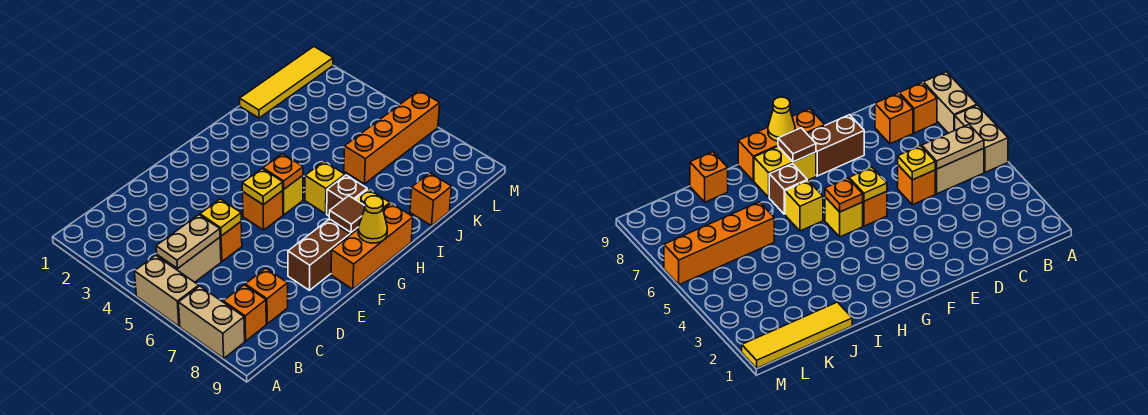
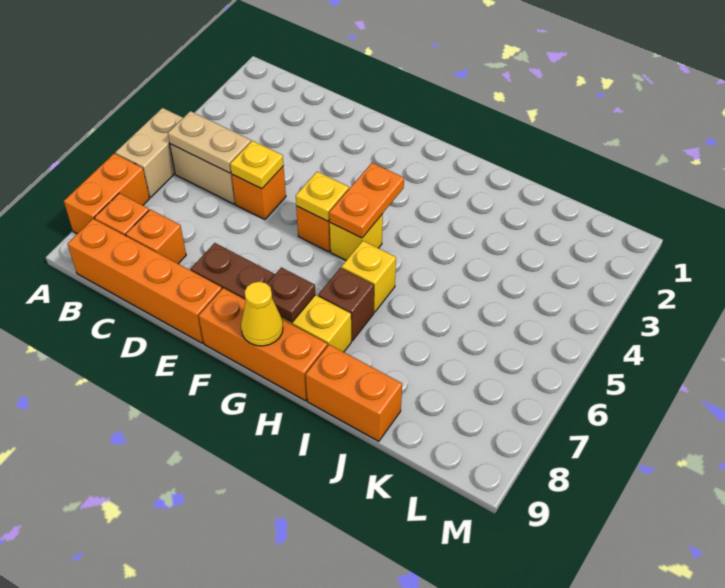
tan brick A7:A8 level 1 -> orange brick A7:A8 level 1
orange plate G5 level 2 -> orange plate G4:G5 level 2
brown tile G8 level 2 -> brown plate G8 level 2
yellow tile J1:M1 level 1 -> none
orange brick J6:M6 level 1 -> orange brick B9:E9 level 1
orange brick J9 level 1 -> orange brick I9:J9 level 1

